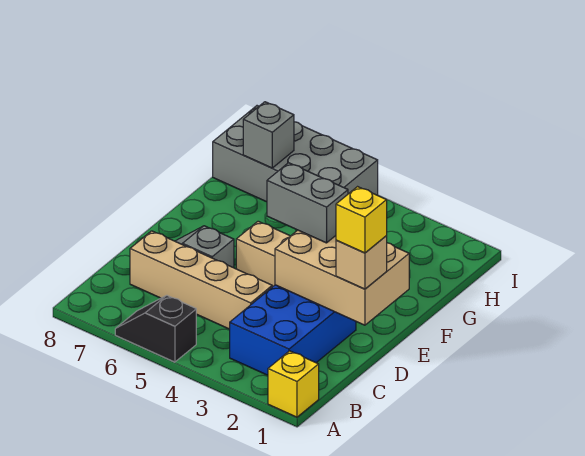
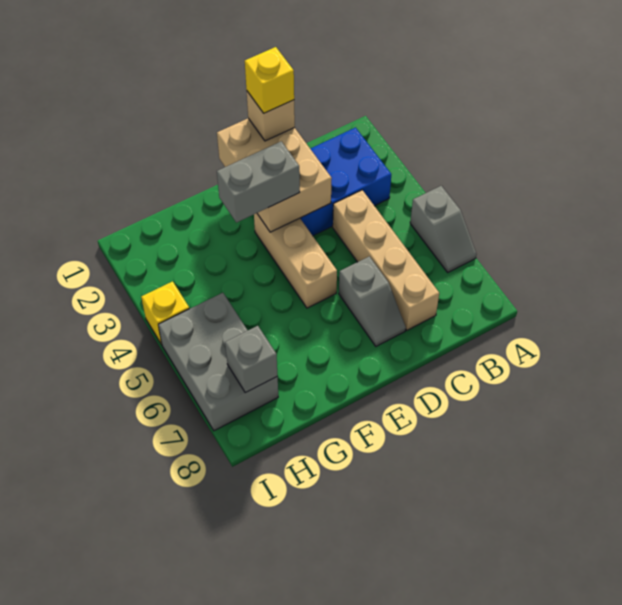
yellow brick A1 level 1 -> yellow brick I4 level 1
black slope A5:A6 level 1 top 5 -> grey slope A5:A6 level 1 top 5
grey brick E3:E4 level 3 -> grey brick E3:F3 level 3
grey brick H5:I8 level 1 -> grey brick H5:I7 level 1

